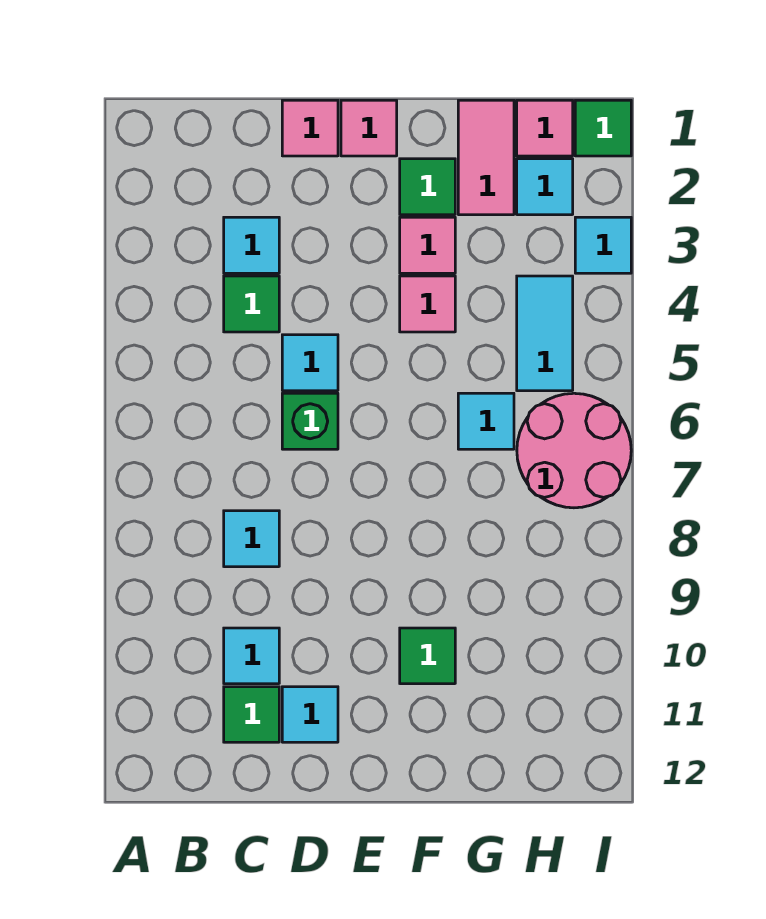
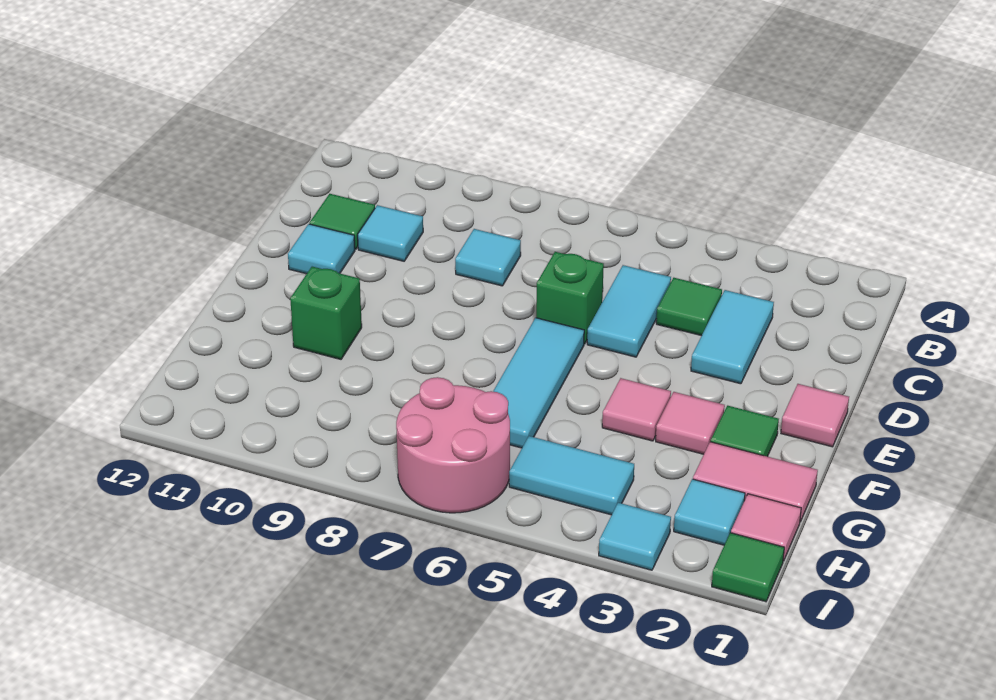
cyan tile C3 level 1 -> cyan tile C3:D3 level 1
pink tile D1 level 1 -> none
cyan tile D5 level 1 -> cyan tile C5:D5 level 1
green tile F10 level 1 -> green brick F10 level 1
cyan tile G6 level 1 -> cyan tile E6:G6 level 1

